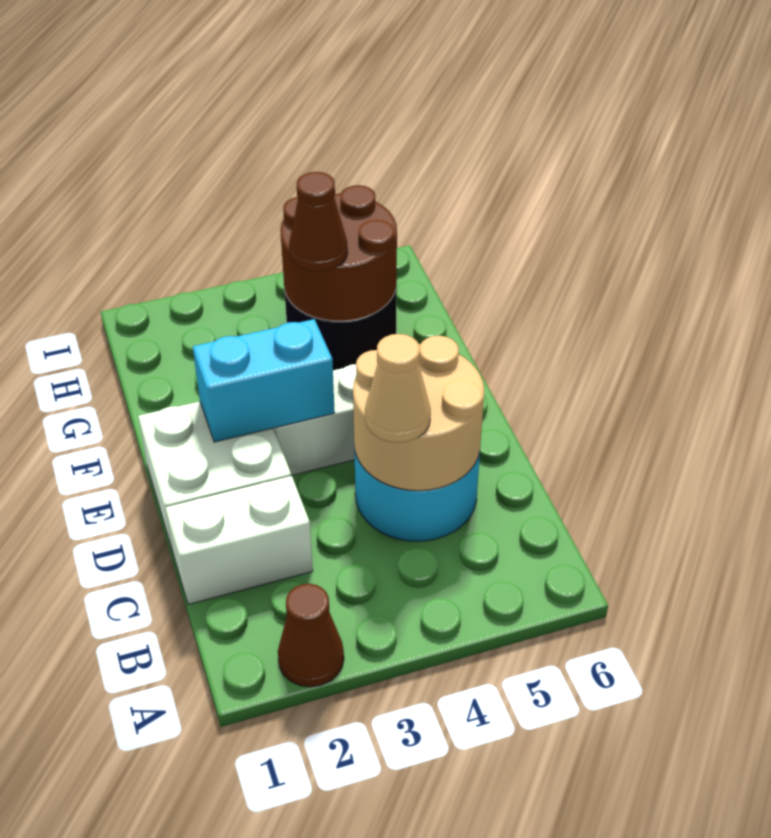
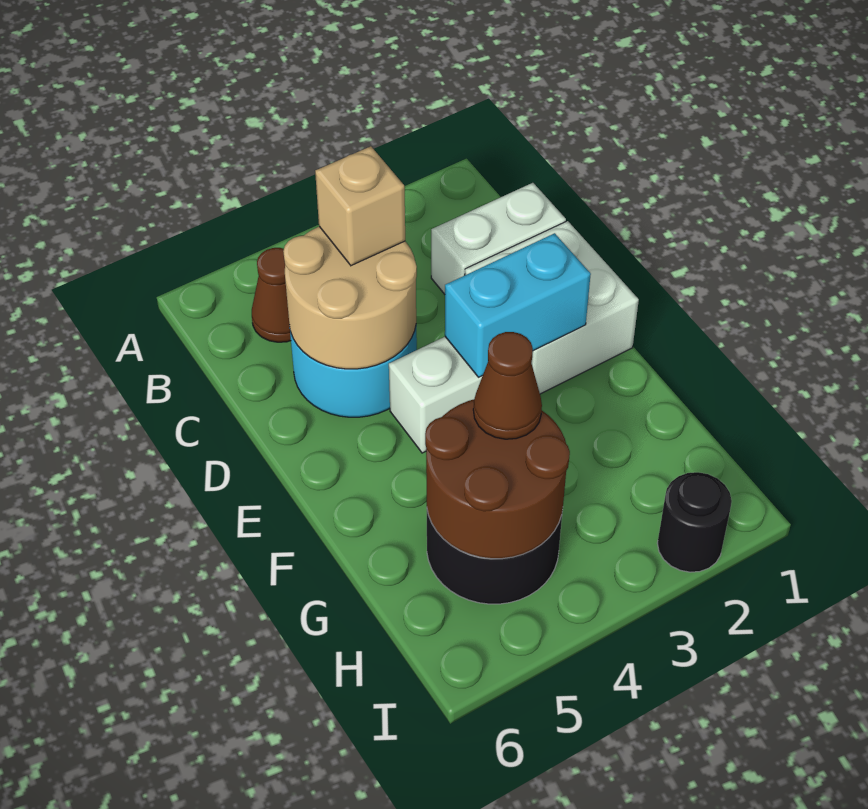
brown cone A2 level 1 -> brown cone B5 level 1
tan cone C4 level 3 -> tan brick C4 level 3
none -> black round brick I2 level 1

